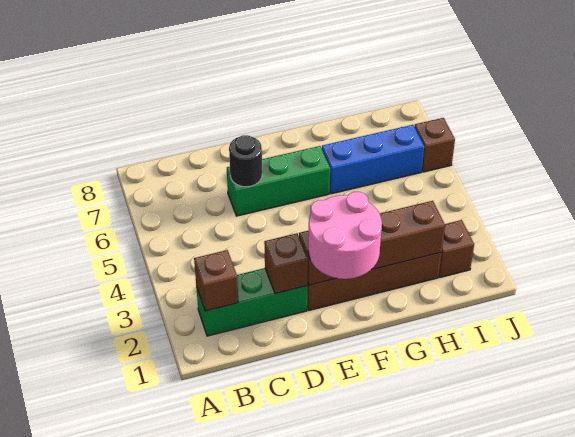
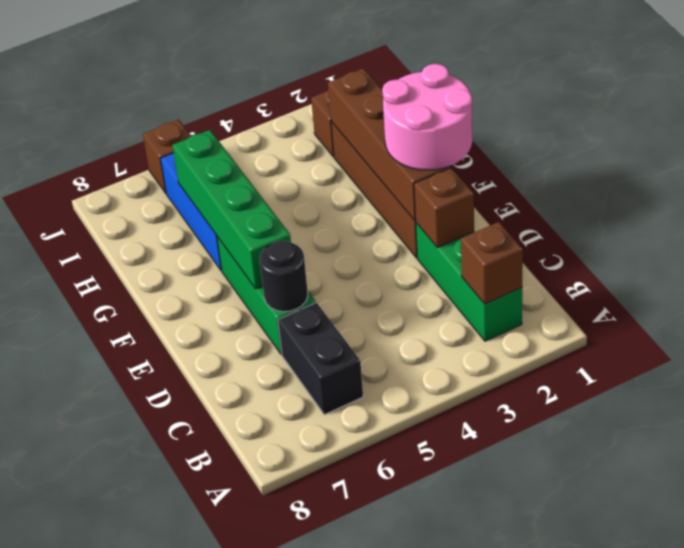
none -> black brick B6:C6 level 1
none -> green brick E6:H6 level 2

